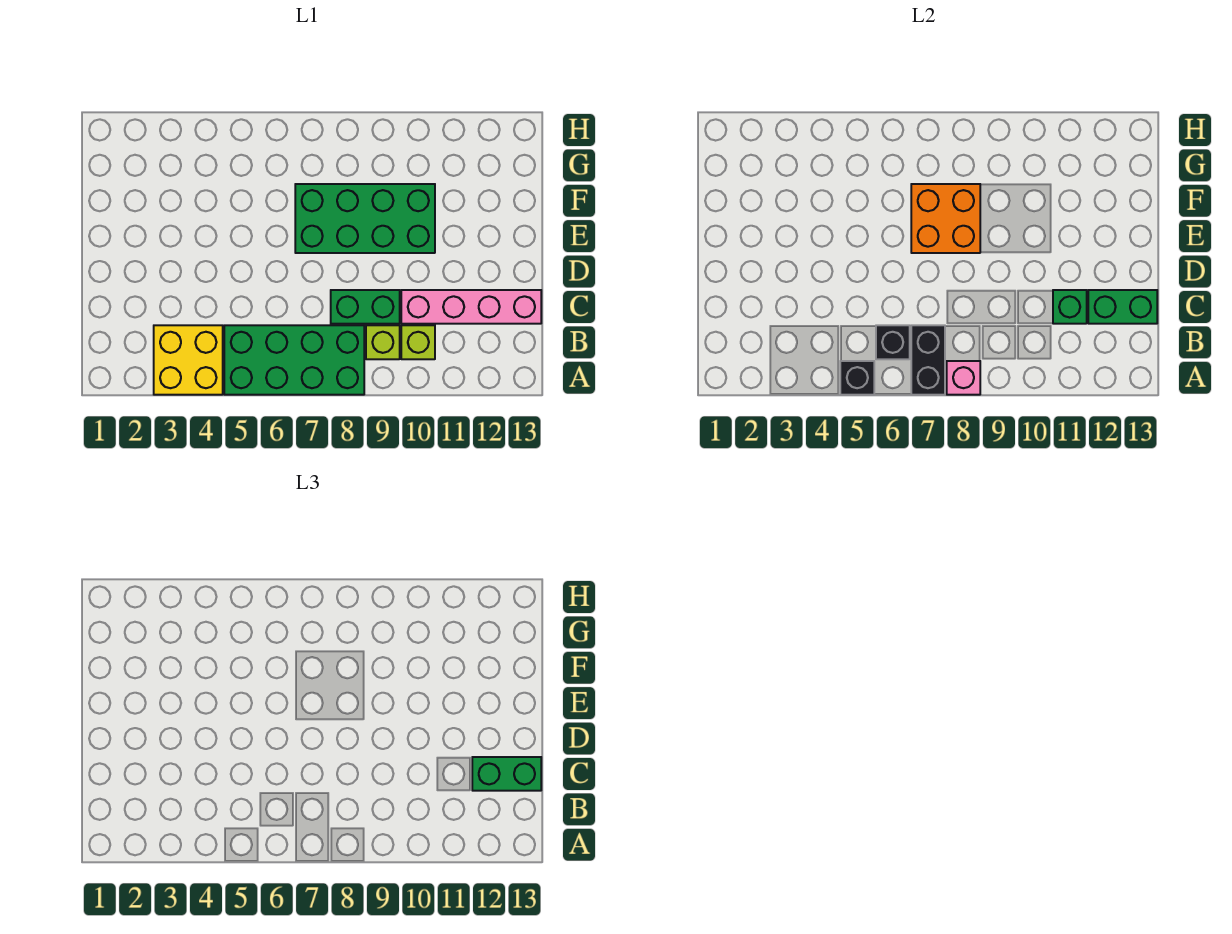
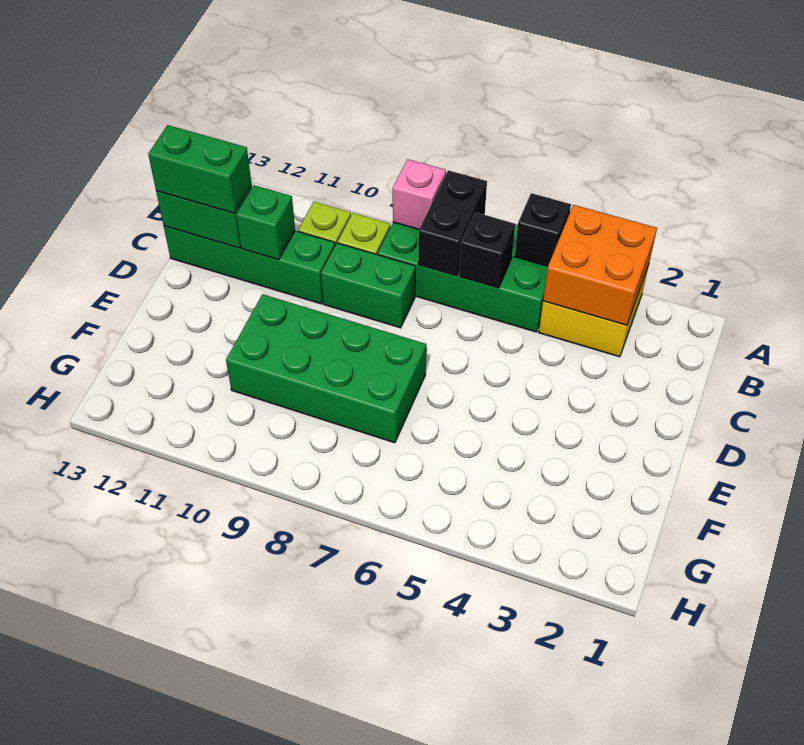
pink brick C10:C13 level 1 -> green brick C10:C13 level 1
orange brick E7:F8 level 2 -> orange brick A3:B4 level 2

